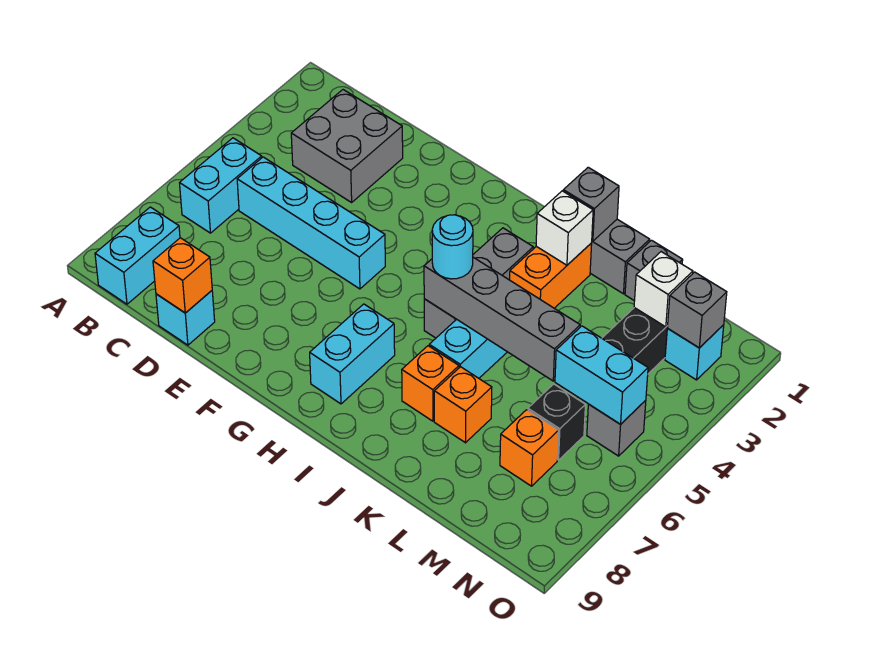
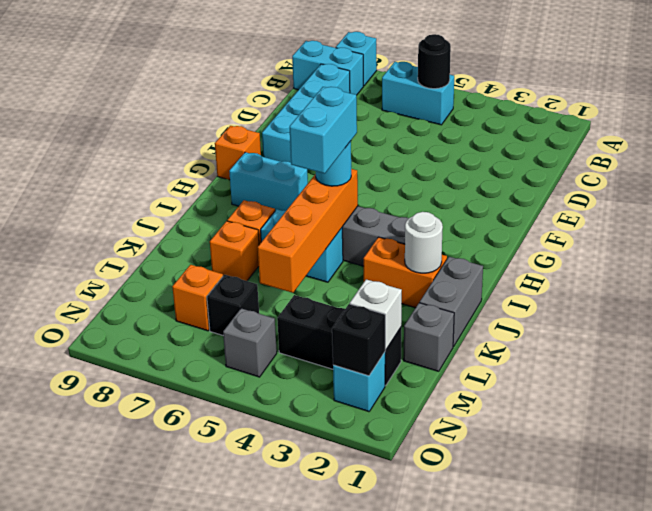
none -> black round brick B5 level 2
grey brick C2:D3 level 1 -> none
cyan brick C5:F5 level 1 -> cyan brick C8:F8 level 1
cyan brick D9 level 1 -> cyan brick A8 level 1
orange brick D9 level 2 -> orange brick G9 level 1
grey brick I5:L5 level 2 -> orange brick I5:L5 level 2
grey brick J1 level 2 -> none
white brick J2 level 2 -> white round brick J2 level 2
cyan brick M5:N5 level 2 -> cyan brick I5:J5 level 4
grey brick N2 level 2 -> black brick N2 level 2

